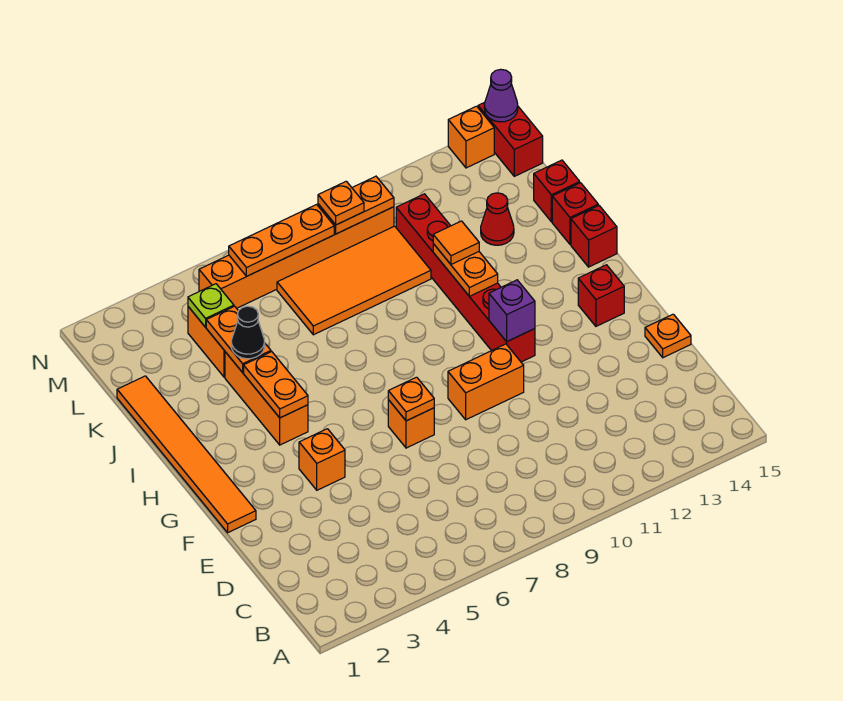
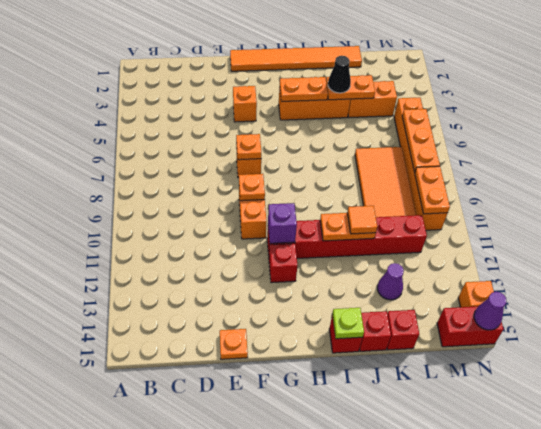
red brick G14 level 1 -> red brick G12 level 1
red cone K13 level 1 -> purple cone K13 level 1
lime plate L4 level 2 -> lime plate I15 level 2
orange plate M9 level 3 -> orange plate F9 level 2

